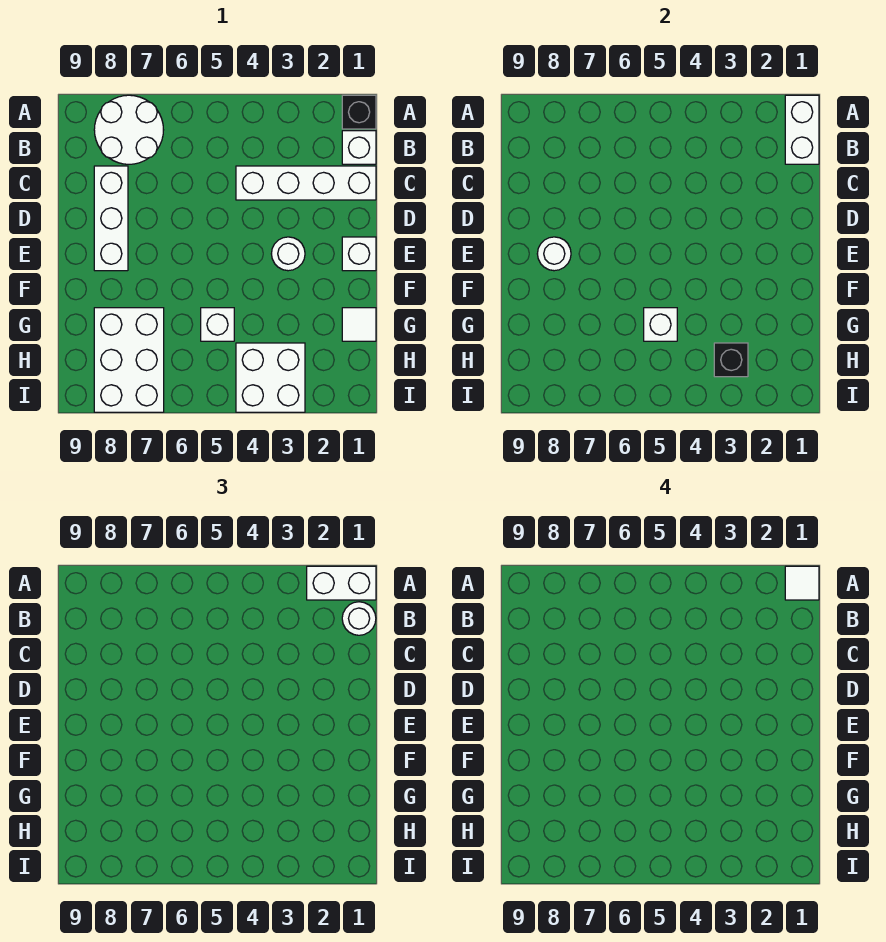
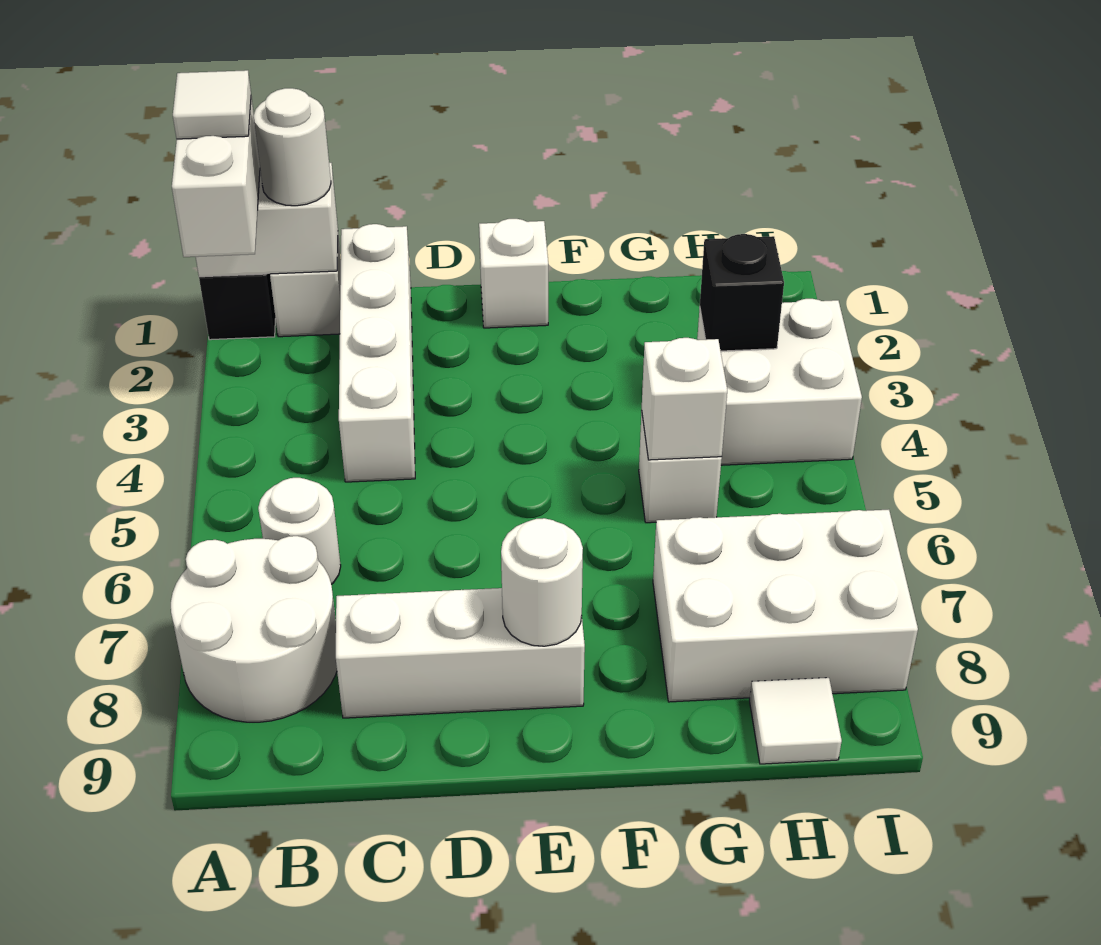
white round brick E3 level 1 -> white round brick B6 level 1
white tile G1 level 1 -> white tile H9 level 1

